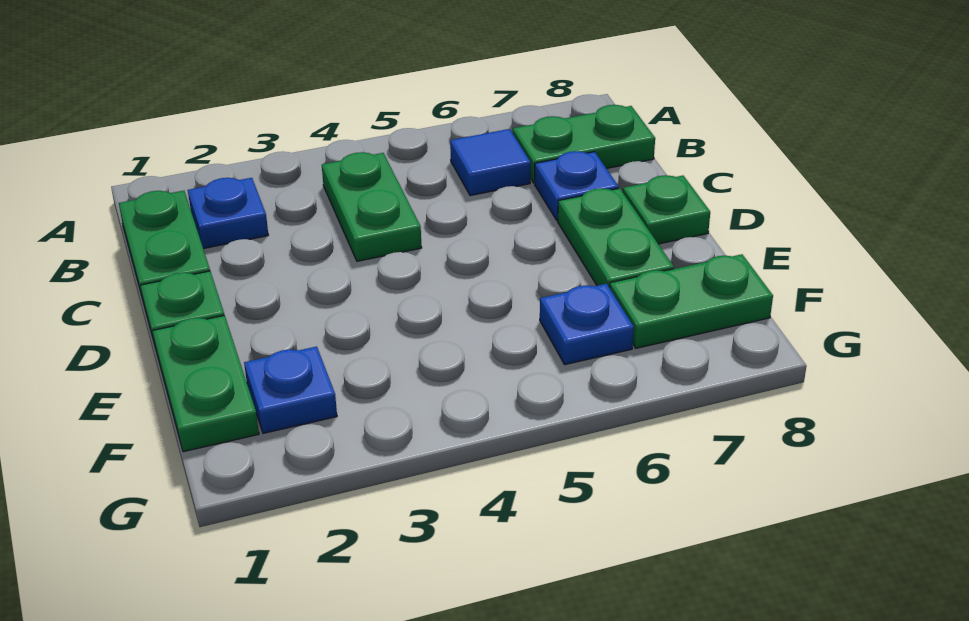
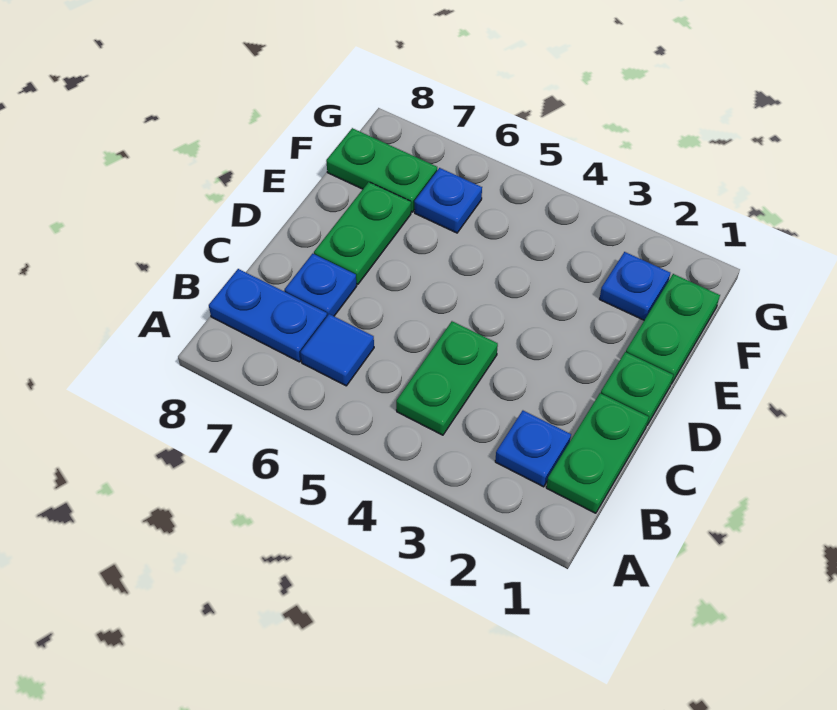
green plate B7:B8 level 1 -> blue plate B7:B8 level 1
green plate D8 level 1 -> none

